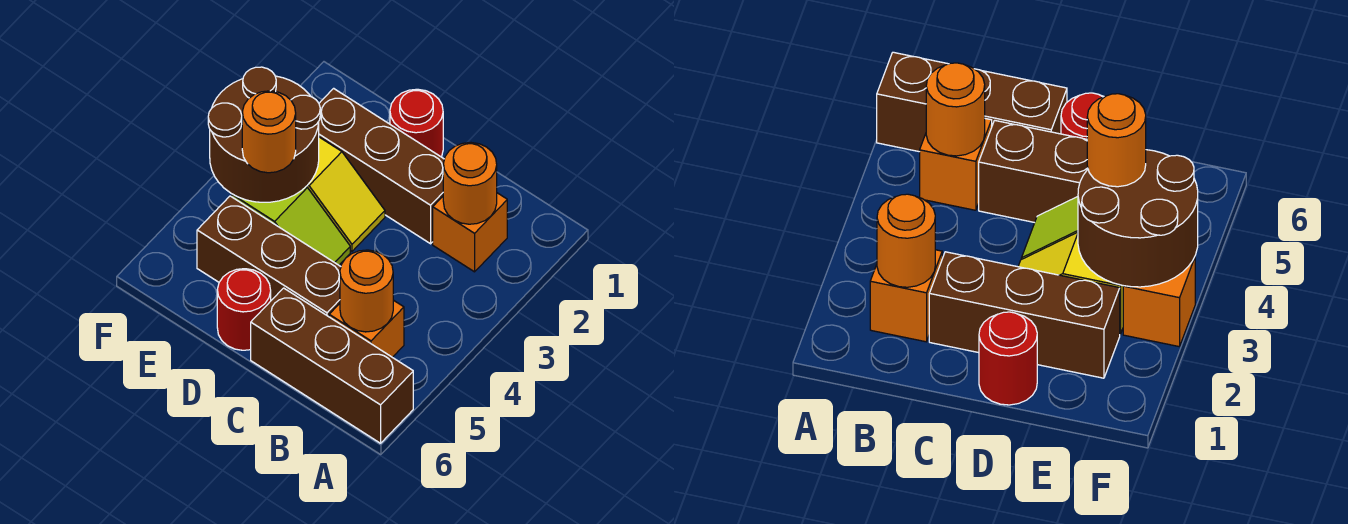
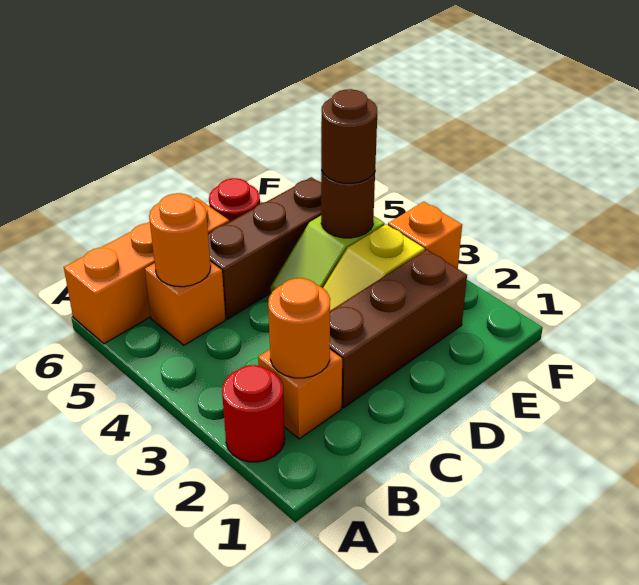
brown brick A6:C6 level 1 -> orange brick A6:C6 level 1
red round brick D1 level 1 -> red round brick A2 level 1
brown round brick E3:F4 level 2 -> brown round brick E4 level 2
orange round brick E4 level 3 -> brown round brick E4 level 3

